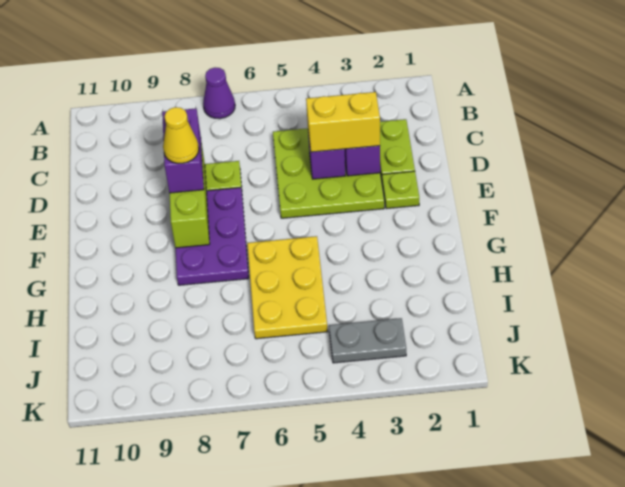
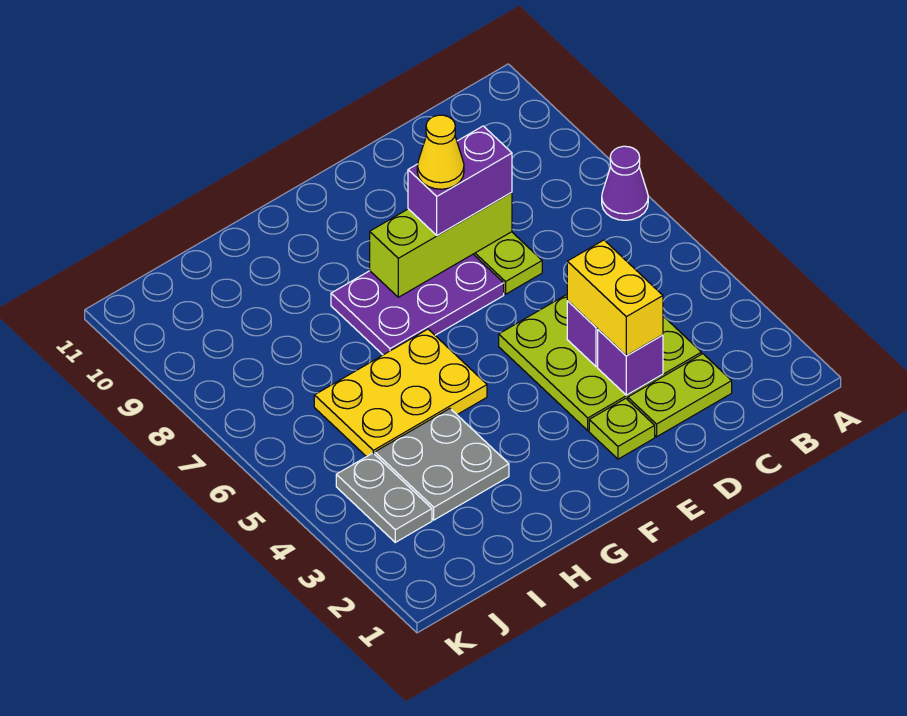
none -> grey plate H3:I4 level 1

